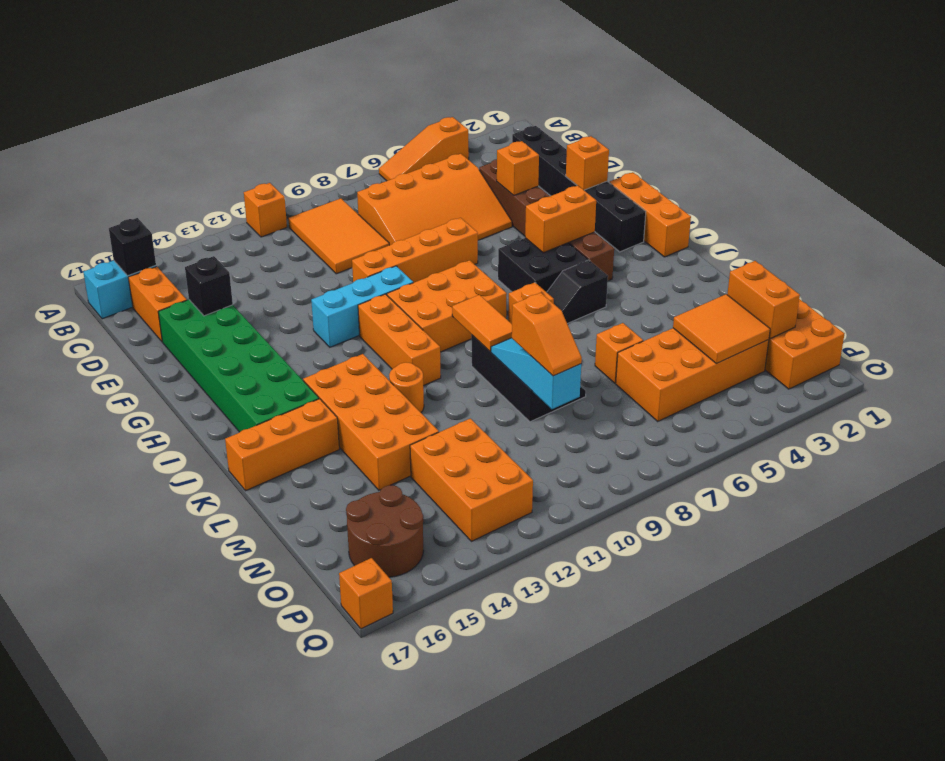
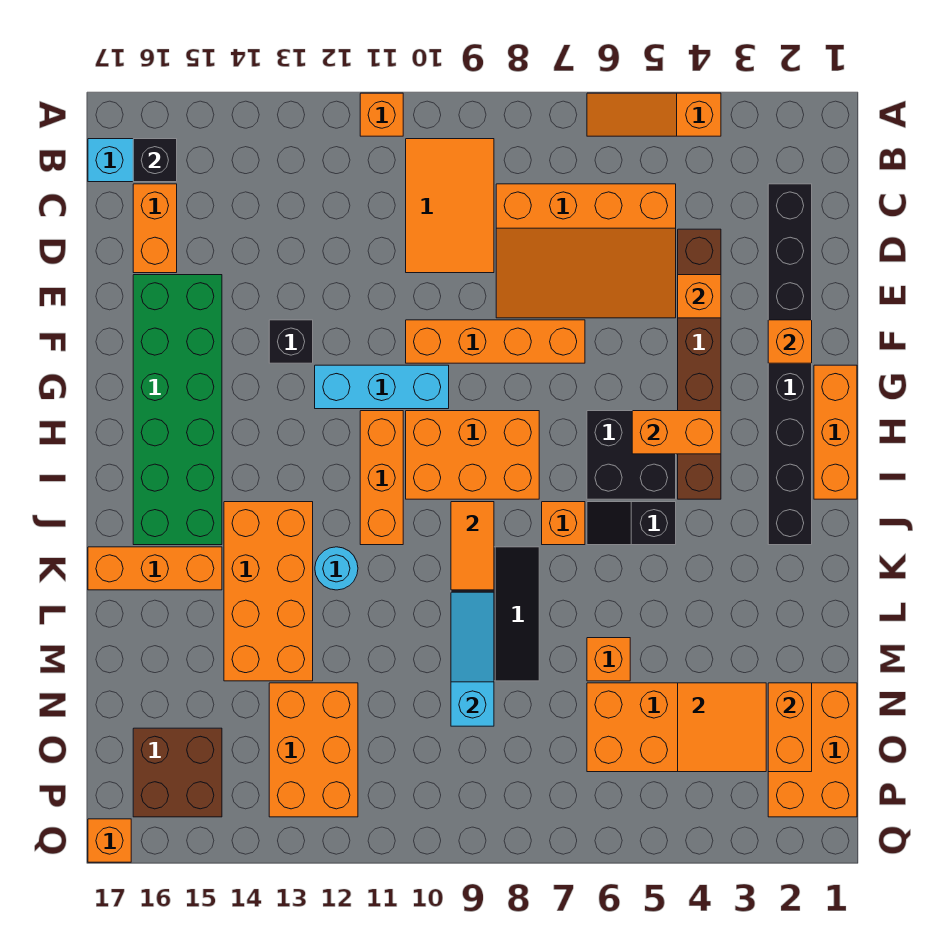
black brick C2:H2 level 1 -> black brick C2:J2 level 1
black brick E15 level 2 -> black brick F13 level 1
orange round brick K12 level 1 -> cyan round brick K12 level 1
orange slope M9:N9 level 3 top M -> none
brown round brick O15:P16 level 1 -> brown brick O15:P16 level 1

